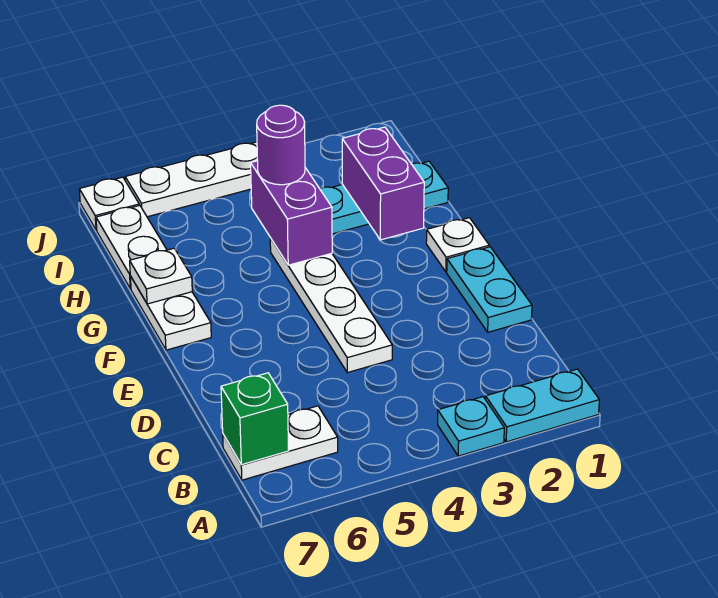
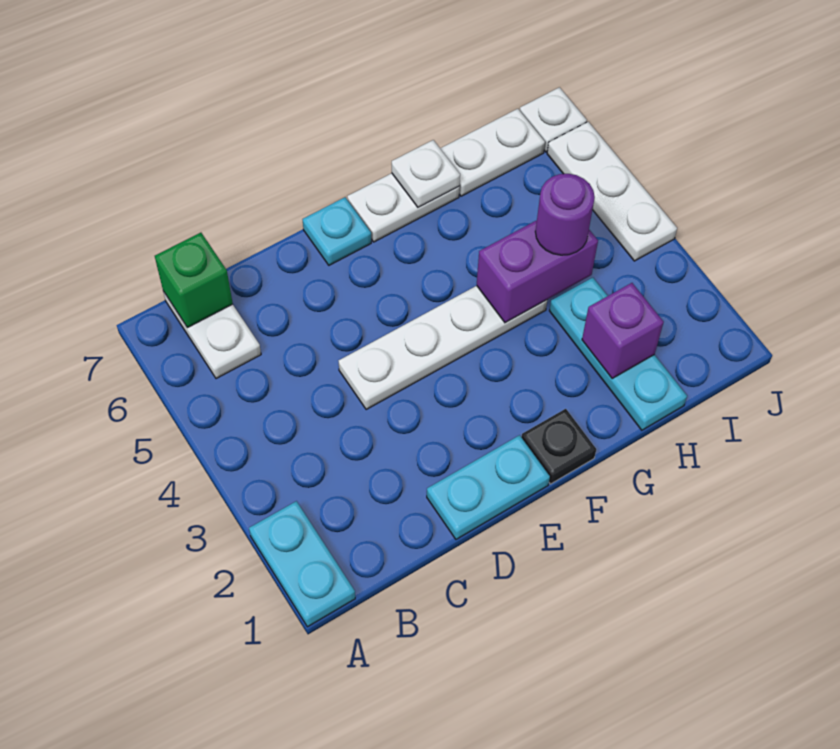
cyan plate A3 level 1 -> cyan plate E7 level 1
white plate F1 level 1 -> black plate F1 level 1
purple brick G2:H2 level 2 -> purple brick H2 level 2

